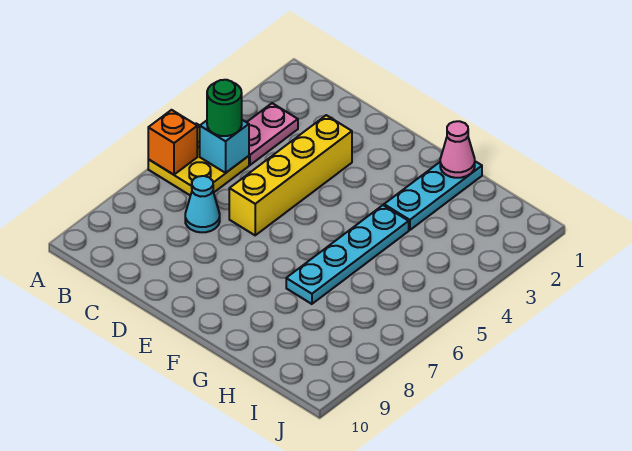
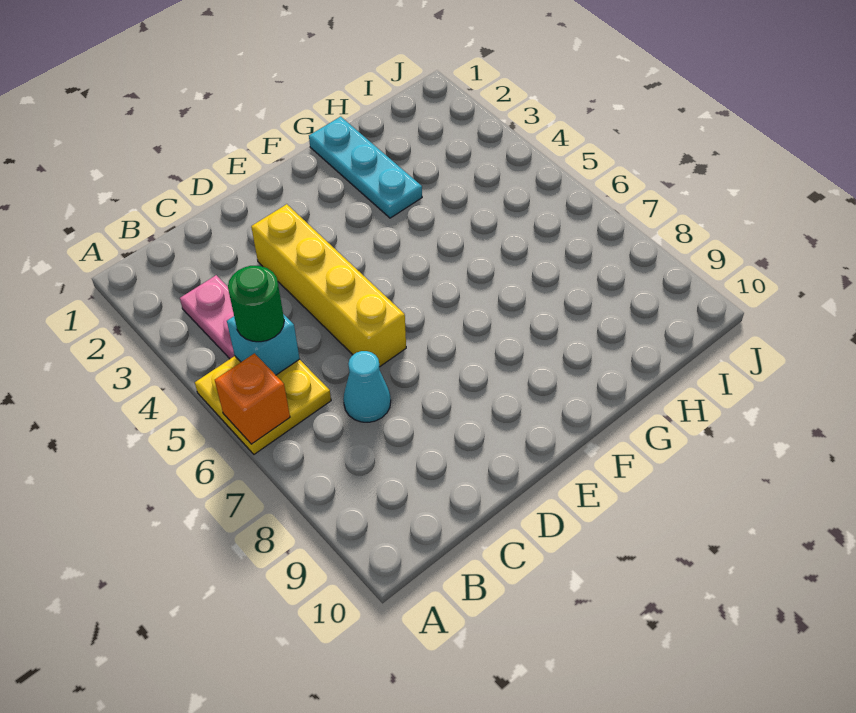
pink cone G1 level 2 -> none
cyan plate G4:G7 level 1 -> none

